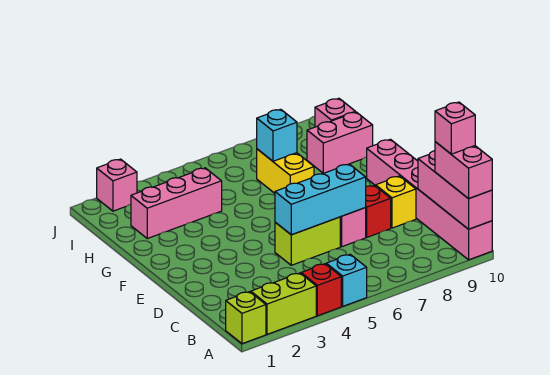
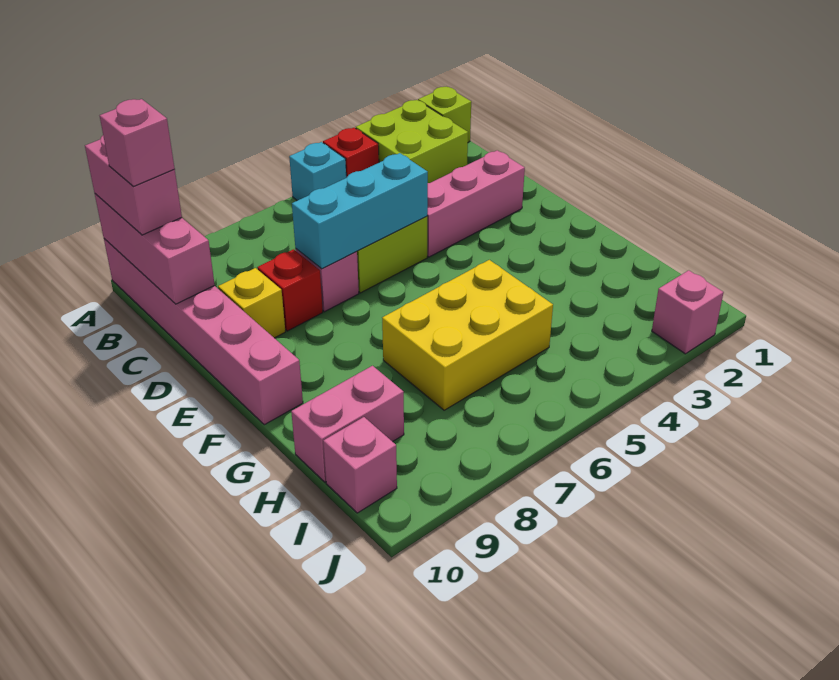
lime brick A2:A3 level 1 -> lime brick A2:B3 level 1
yellow brick G7:H7 level 1 -> yellow brick G5:H7 level 1
pink brick H2:H4 level 1 -> pink brick D2:D4 level 1
cyan brick H7 level 2 -> none

